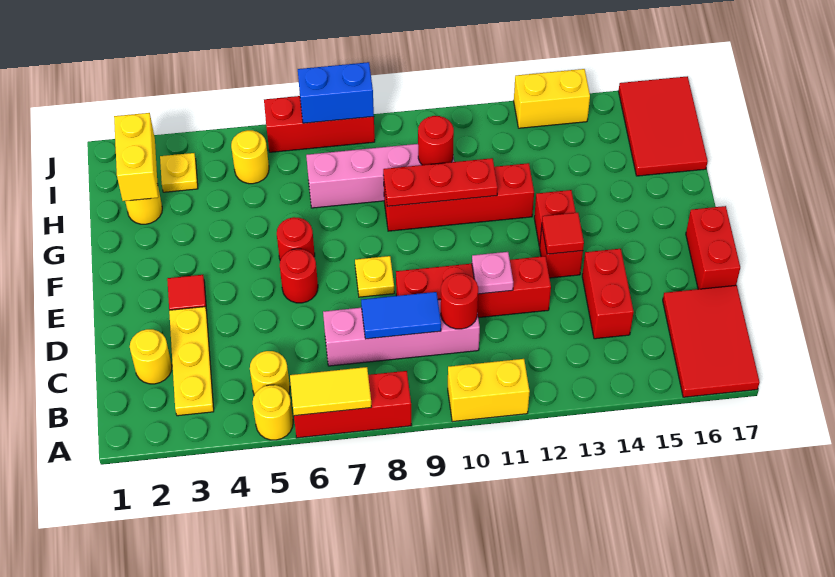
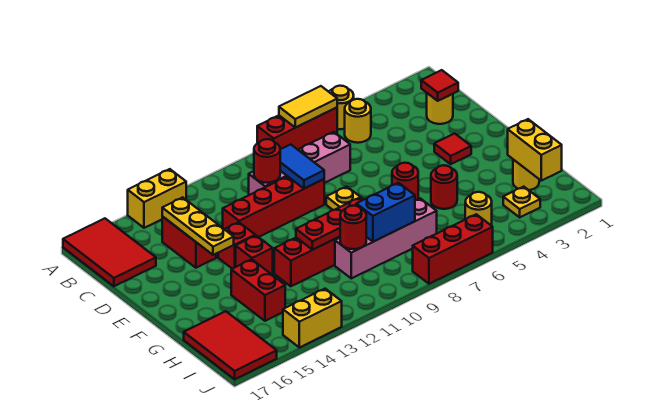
yellow brick A10:A11 level 1 -> yellow brick A13:A14 level 1
yellow plate B3:D3 level 1 -> yellow plate C14:E14 level 2
blue tile C8:C9 level 2 -> blue tile C9:D9 level 2
pink plate D11 level 2 -> none
red brick D17:E17 level 1 -> red brick G14:H14 level 1
red round brick E6 level 1 -> red round brick G5 level 1
red tile E13 level 2 -> red tile C2 level 2
blue brick J7:J8 level 2 -> blue brick H8:H9 level 2

